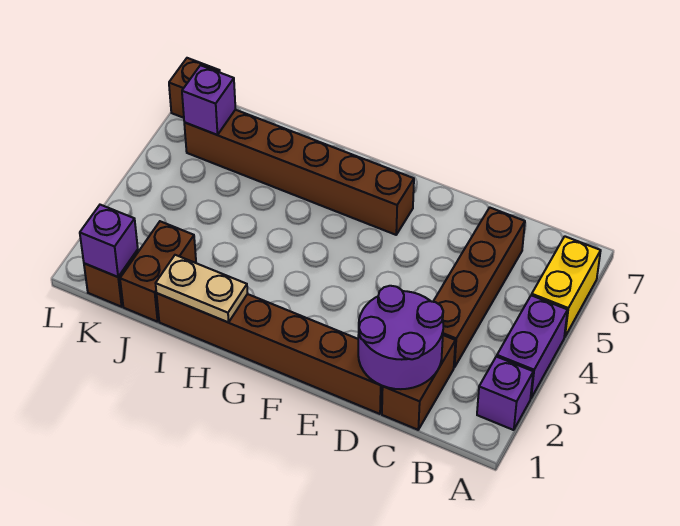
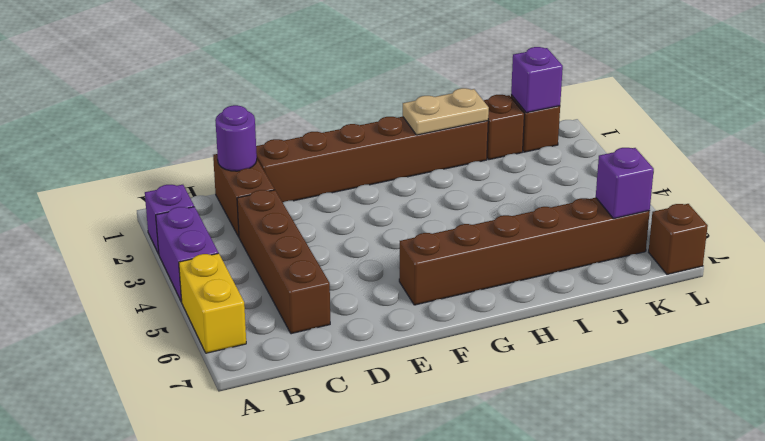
purple round brick C1:D2 level 2 -> purple round brick C1 level 2
brown brick J1:J2 level 1 -> brown brick J1 level 1

